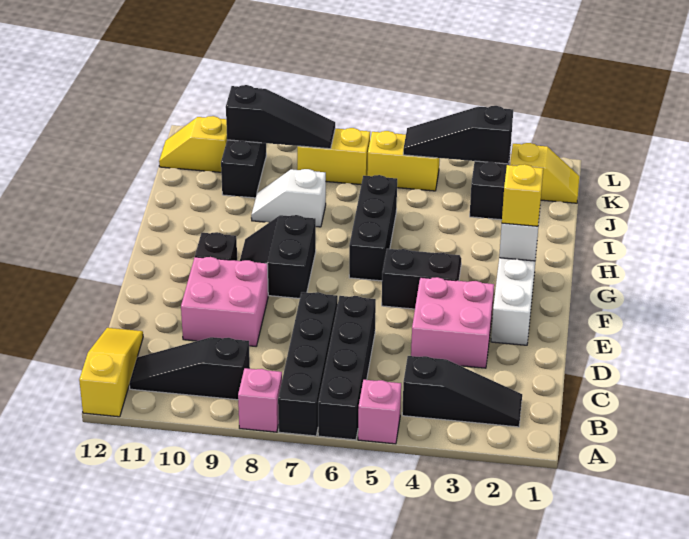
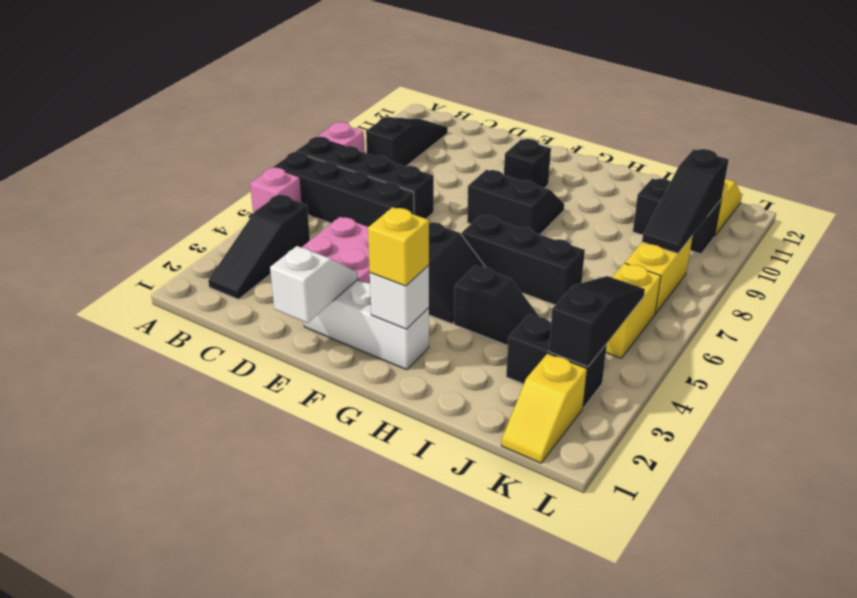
yellow slope A12:C12 level 1 top A -> none
pink brick D9:E10 level 1 -> none
none -> black slope H4:I4 level 1 top H
white slope I8:I9 level 1 top 8 -> white slope E1:E2 level 2 top 1

